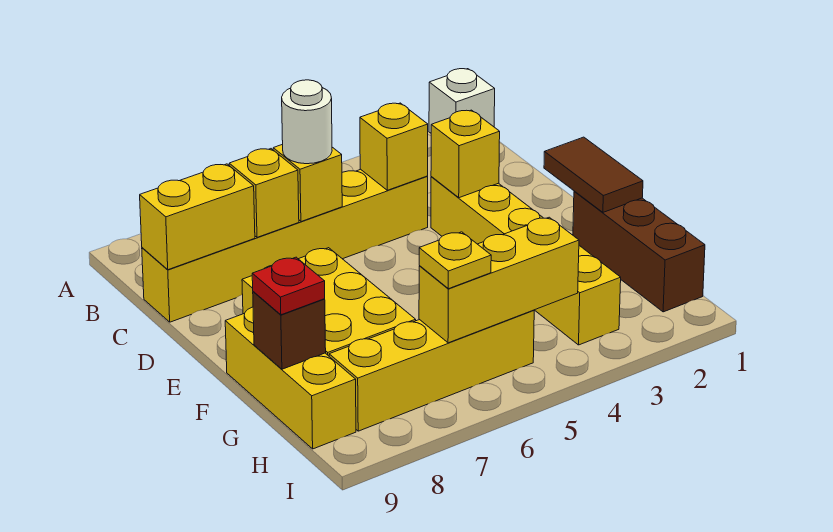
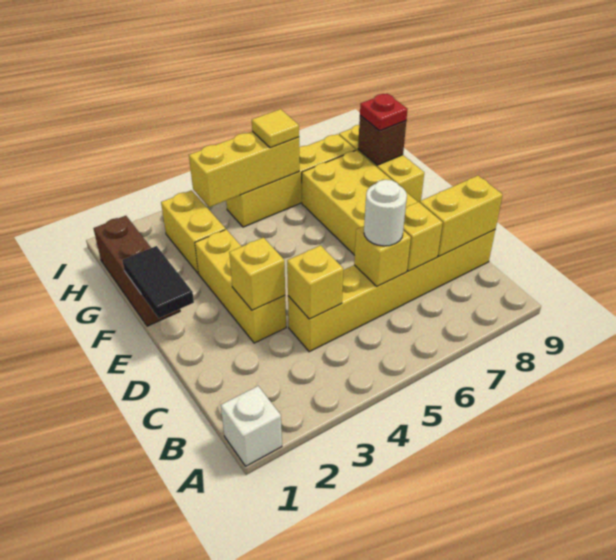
brown tile E1:F1 level 2 -> black tile E1:F1 level 2
yellow plate H6 level 3 -> yellow tile H6 level 3

